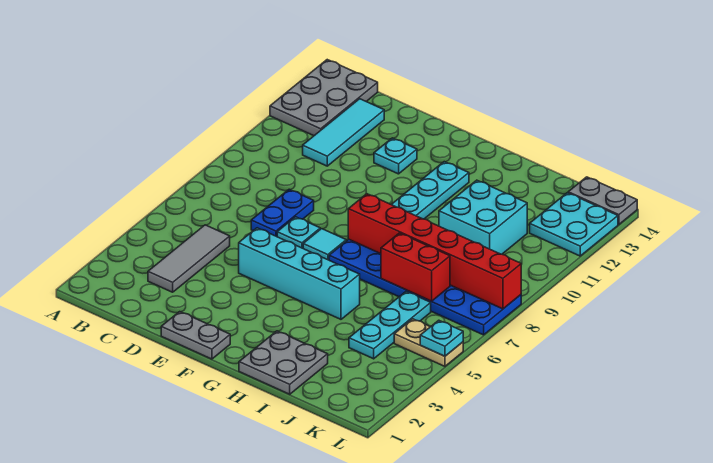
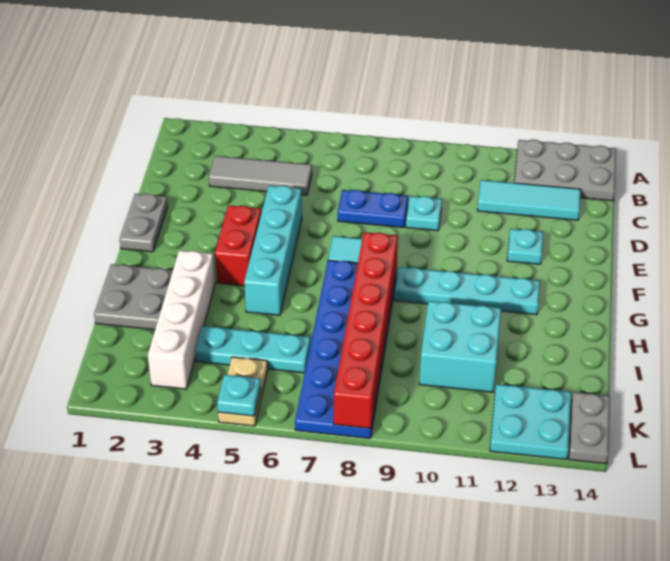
cyan plate E7 level 1 -> cyan plate D9 level 1
none -> white brick H3:K3 level 1
red brick I7:J7 level 2 -> red brick F4:G4 level 1

